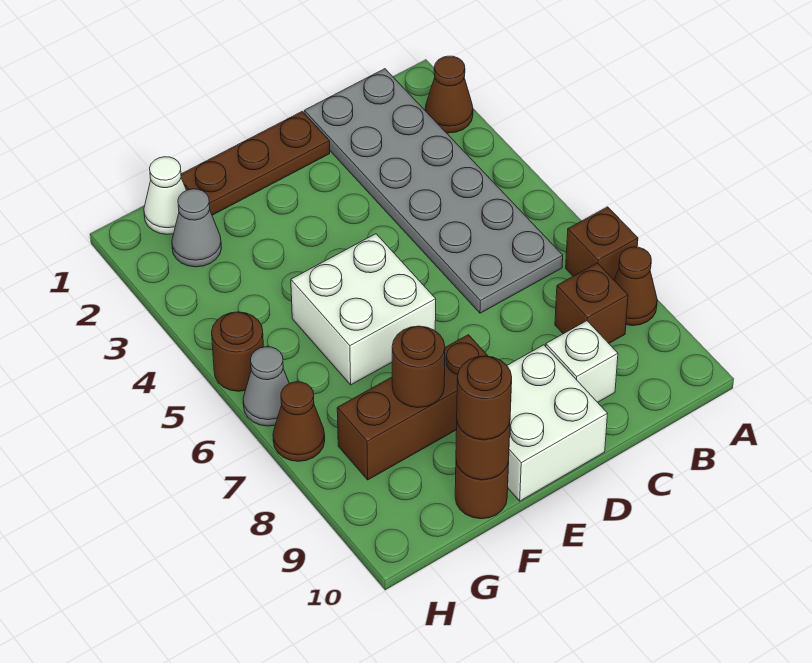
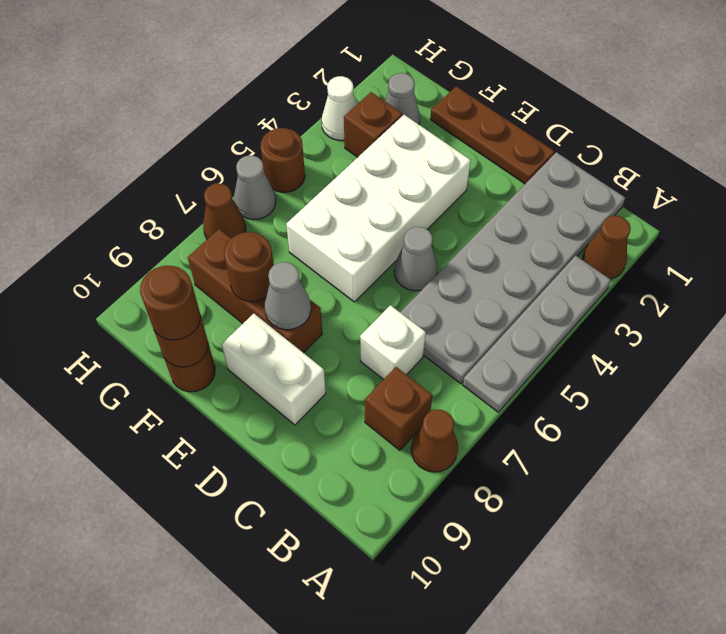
none -> grey plate A3:A6 level 1
brown brick A7 level 1 -> brown brick G3 level 1
white brick C9 level 1 -> white brick C7 level 1
none -> grey cone D5 level 1
white brick D9:E10 level 1 -> white brick D9:E9 level 1
white brick E5:F6 level 1 -> white brick E3:F6 level 1
none -> grey cone E8 level 2
white cone G1 level 1 -> white cone H3 level 1

